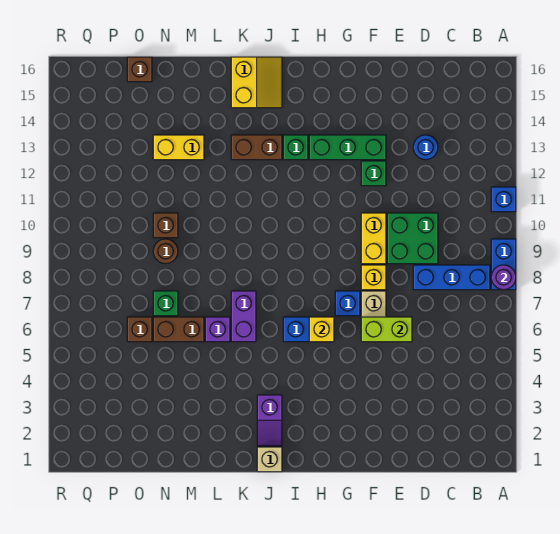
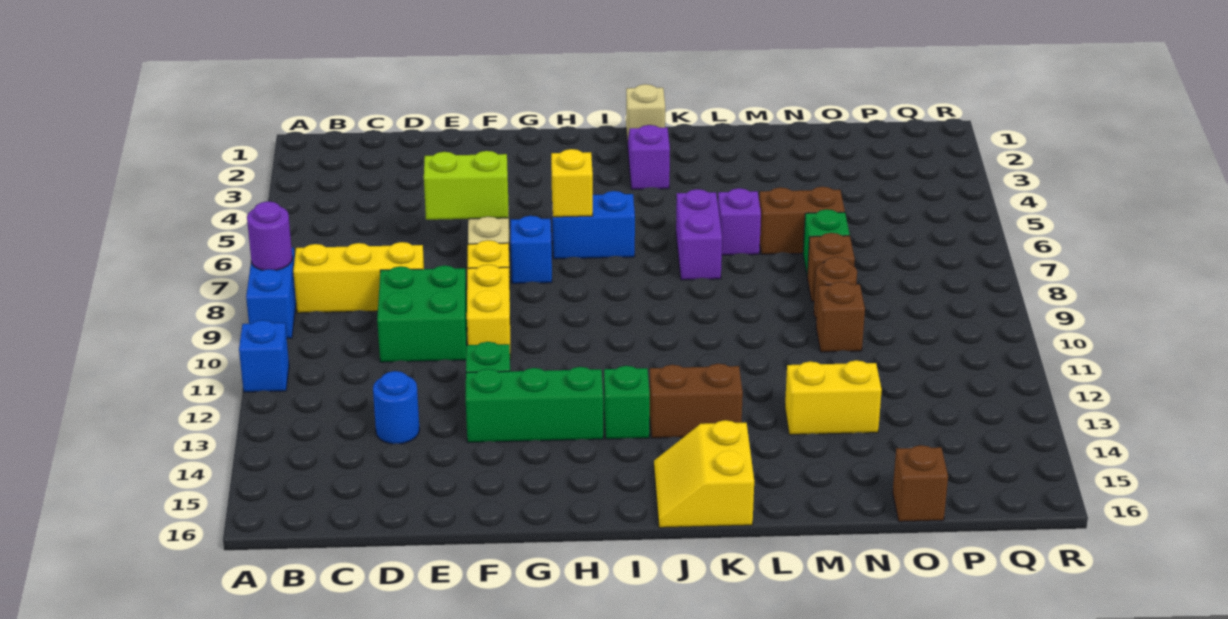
blue brick B8:D8 level 1 -> yellow brick B8:D8 level 1
brown brick O6 level 1 -> brown brick N8 level 1

